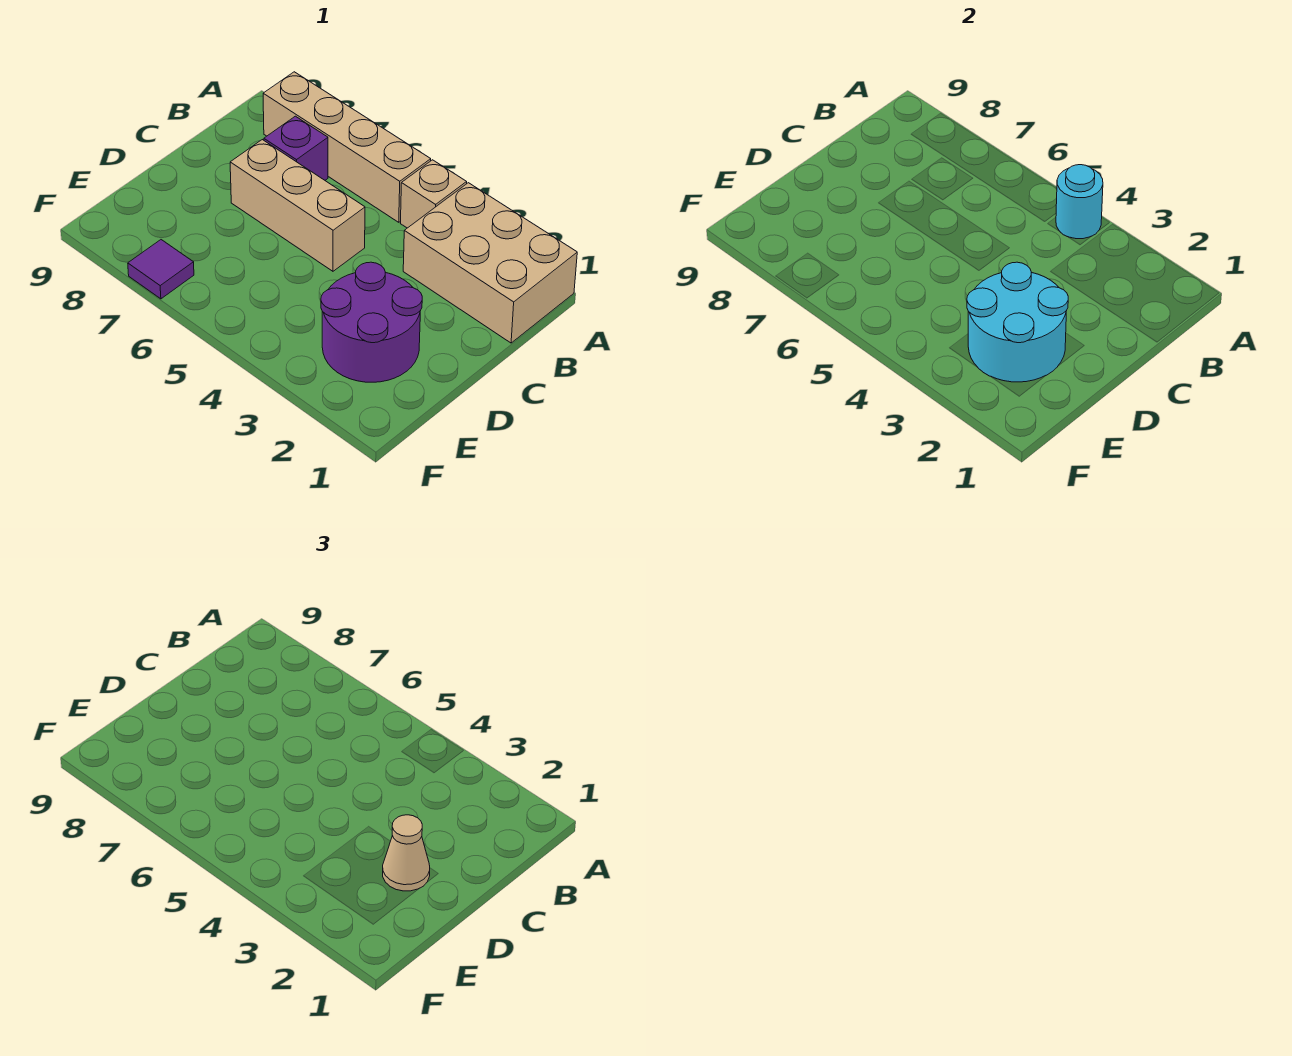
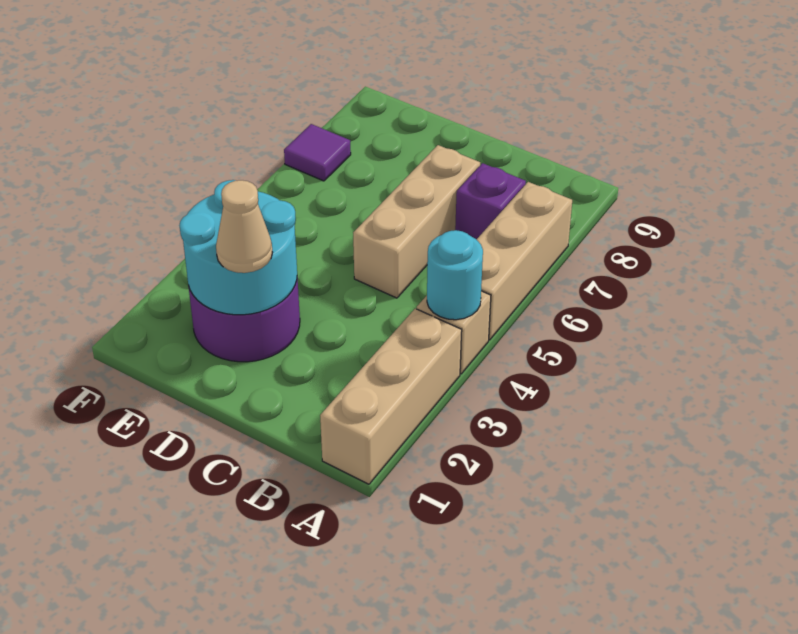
tan brick A1:B3 level 1 -> tan brick A1:A3 level 1
tan brick A5:A8 level 1 -> tan brick A5:A7 level 1

